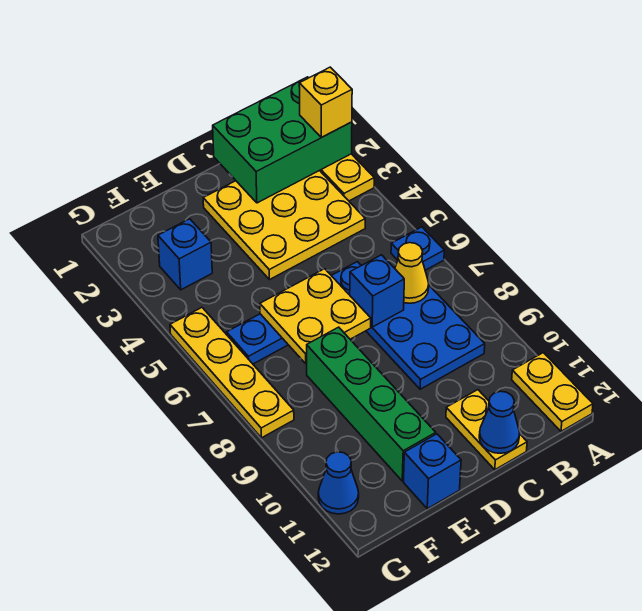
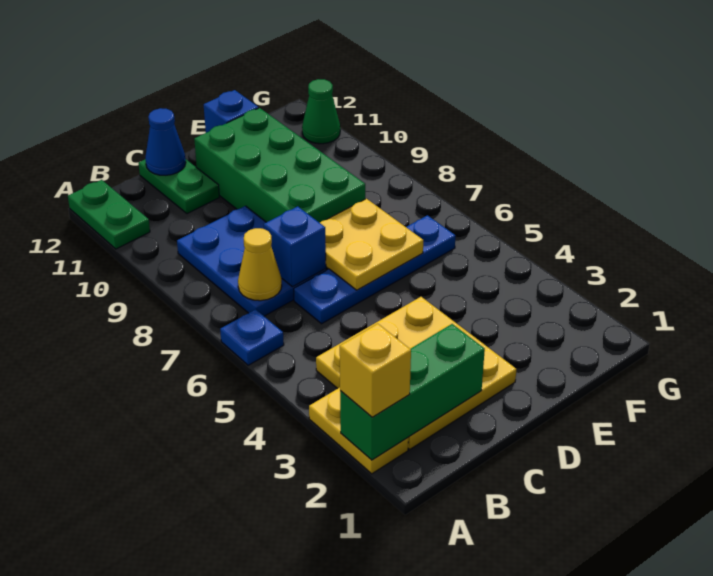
green brick A1:C2 level 2 -> green brick A2:C2 level 2
yellow plate A11:A12 level 1 -> green plate A11:A12 level 1
yellow plate C11:C12 level 1 -> green plate C11:C12 level 1
green brick E8:E11 level 1 -> green brick D8:E11 level 1
blue brick F3 level 1 -> none
yellow plate G5:G8 level 1 -> none
blue cone G11 level 1 -> green cone G11 level 1

